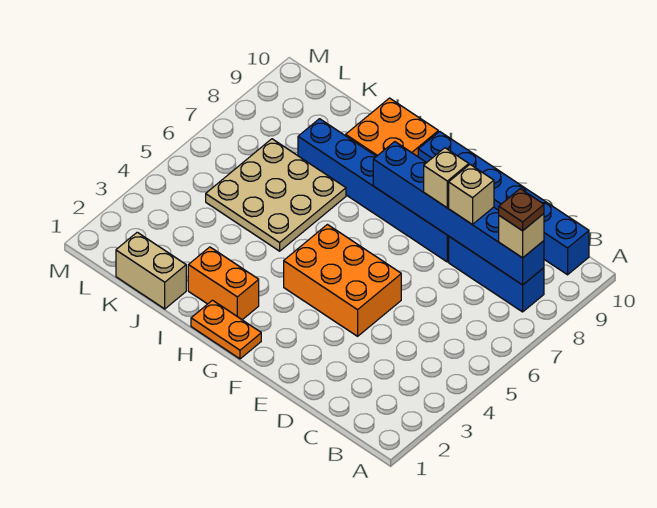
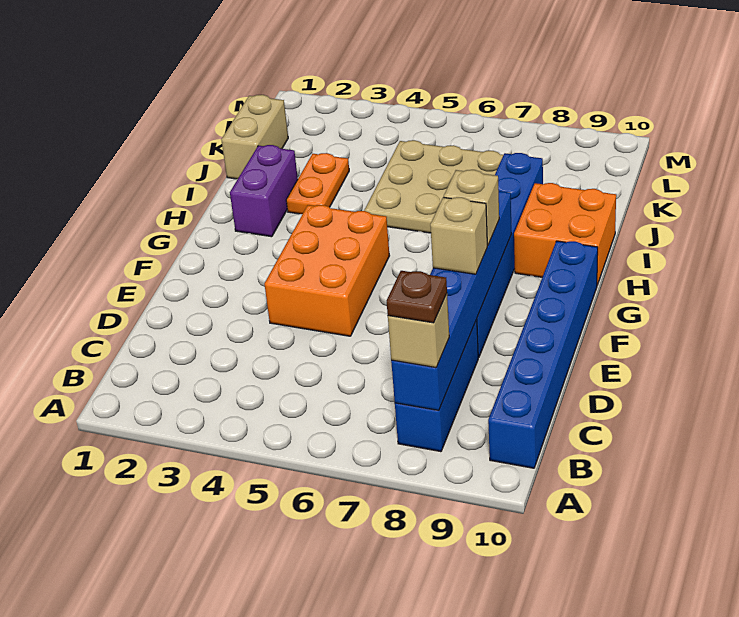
tan brick D8 level 3 -> tan brick F8 level 3
orange plate G1:H1 level 1 -> orange plate I3:J3 level 1
orange brick H2:I2 level 1 -> purple brick H2:I2 level 1

